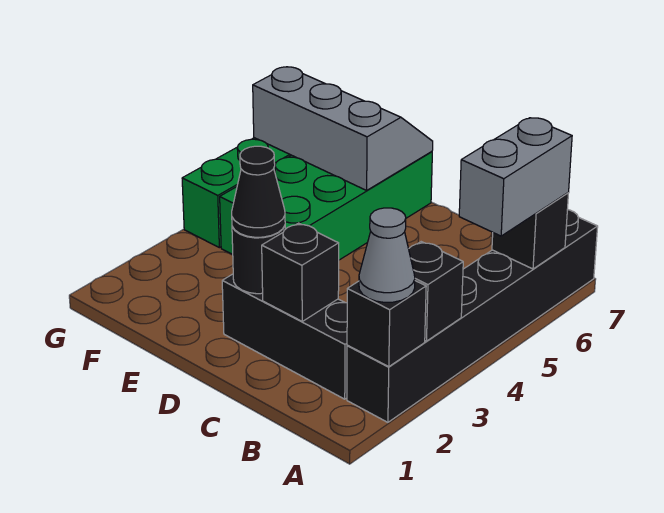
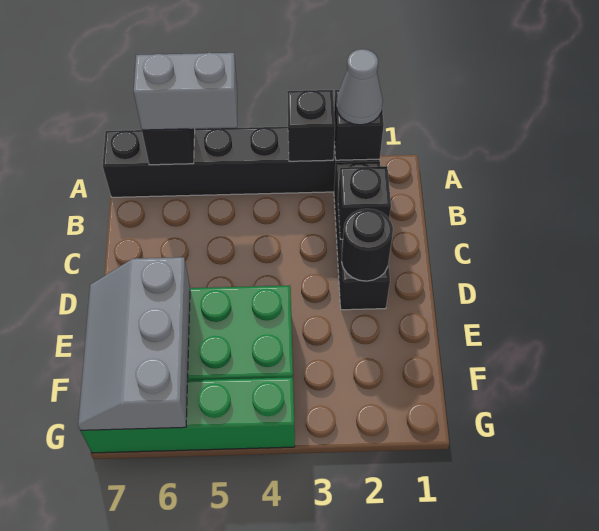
black cone D2 level 3 -> none

